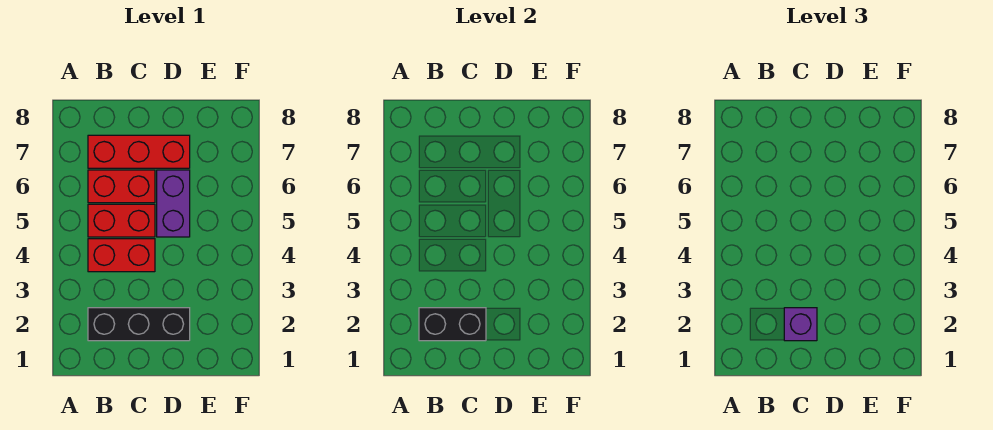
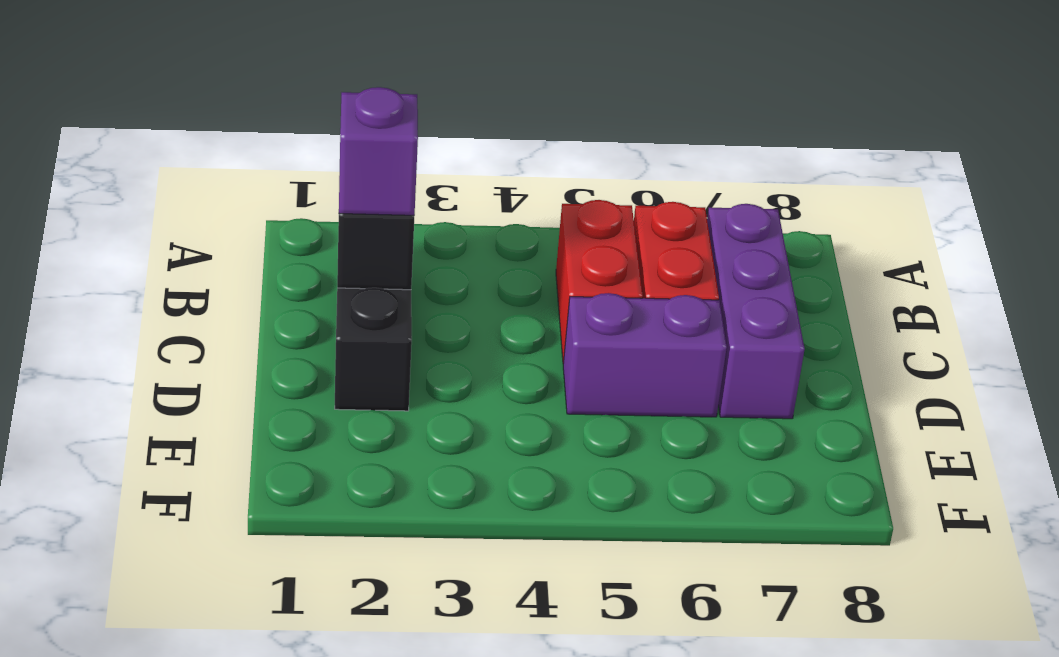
red brick B4:C4 level 1 -> none
red brick B7:D7 level 1 -> purple brick B7:D7 level 1

